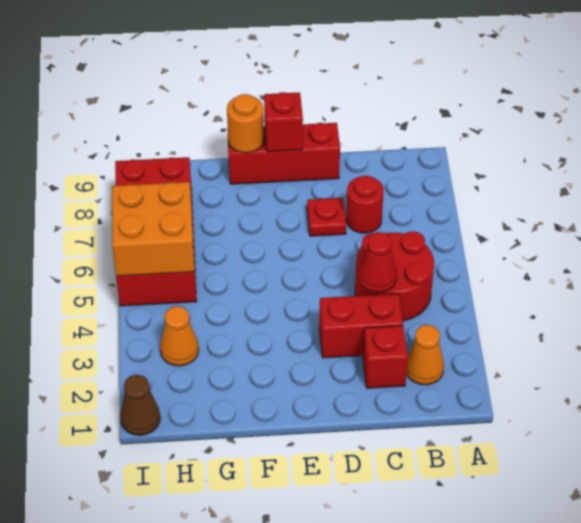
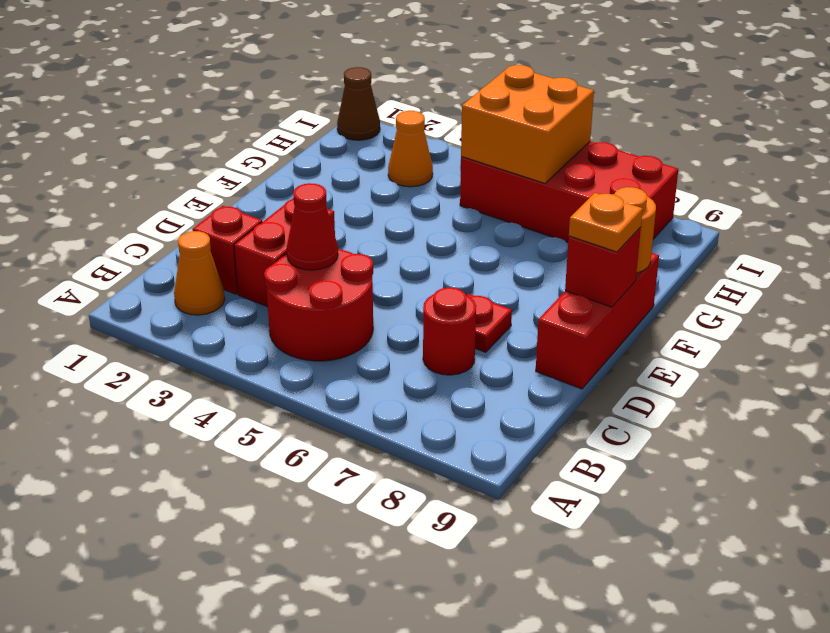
none -> orange plate E9 level 3

